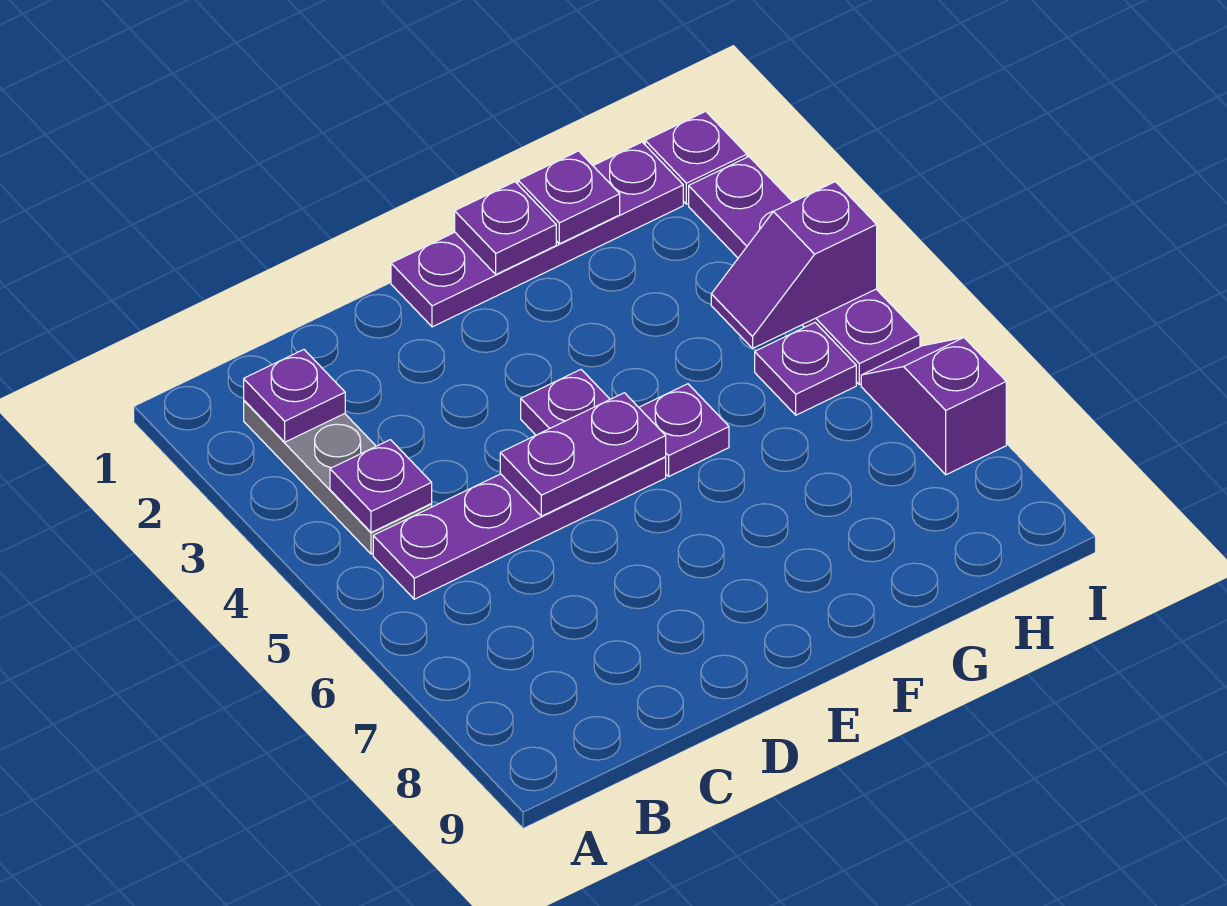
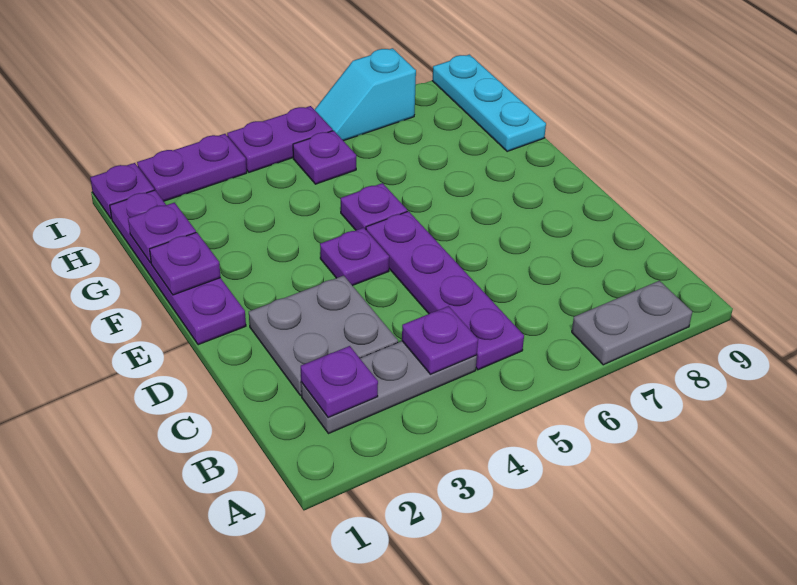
none -> grey plate A7:A8 level 1
none -> grey plate C2:D3 level 1
purple plate D5:E5 level 2 -> none
none -> cyan plate G9:I9 level 1
purple slope H4:I4 level 2 top I -> none
purple slope I6:I7 level 1 top 7 -> cyan slope I6:I7 level 1 top 7

